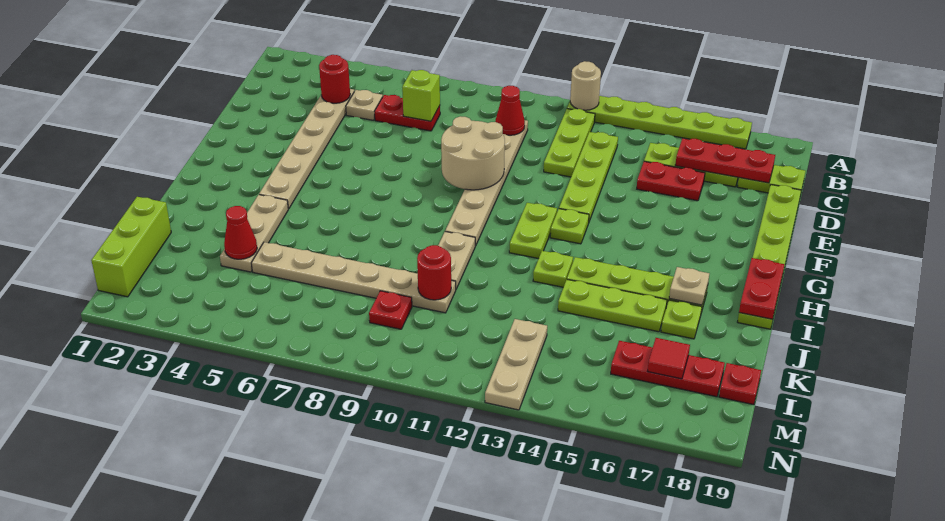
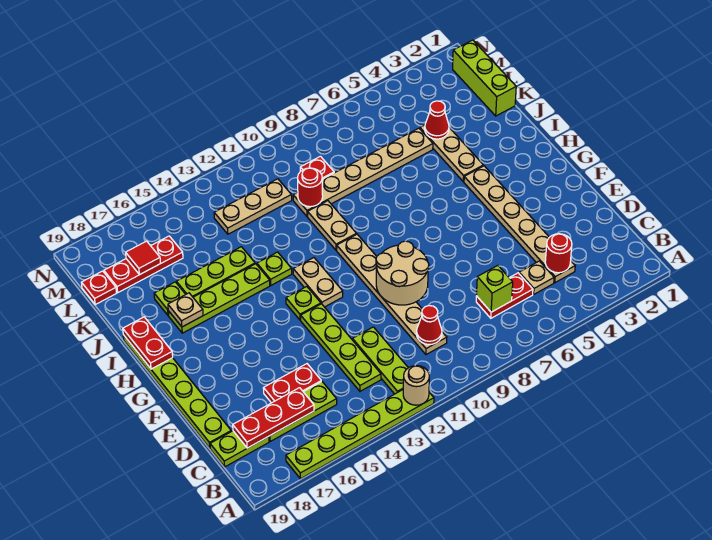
lime plate G12:H12 level 1 -> tan plate G12:H12 level 1
tan plate L13:N13 level 1 -> tan plate L11:L13 level 1

